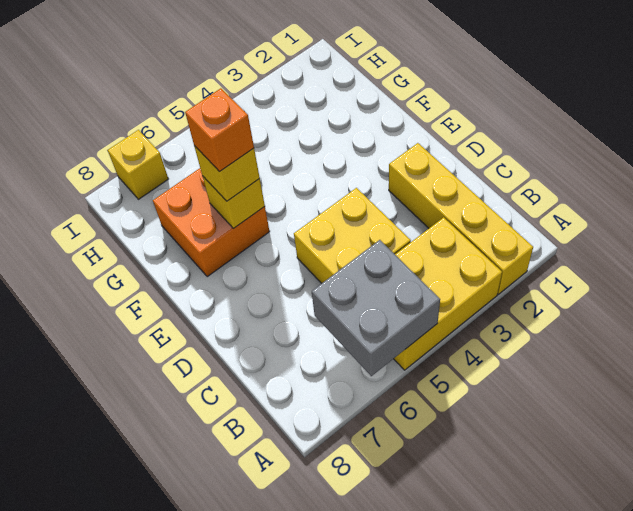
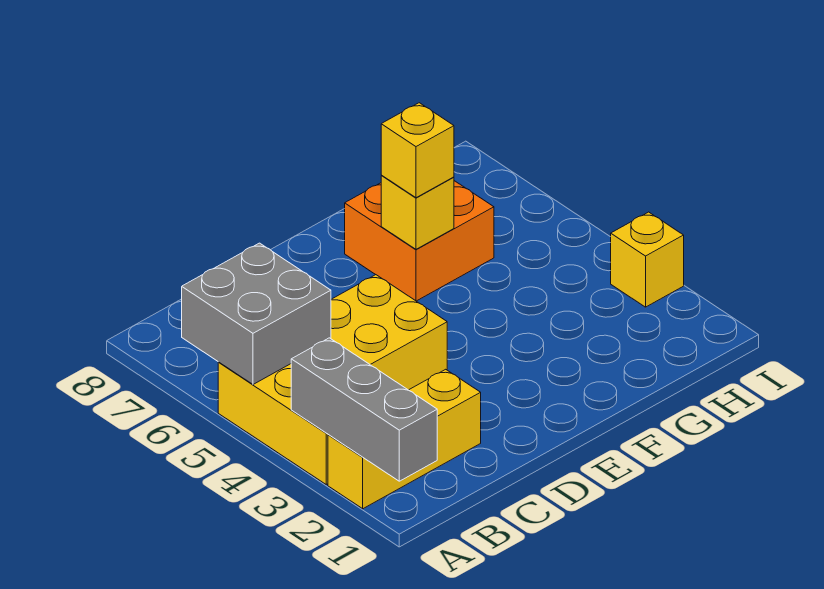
none -> grey brick A1:A3 level 2
yellow brick A2:D2 level 1 -> yellow brick A2:C2 level 1
orange brick F6 level 4 -> none
yellow brick I7 level 1 -> yellow brick I3 level 1

